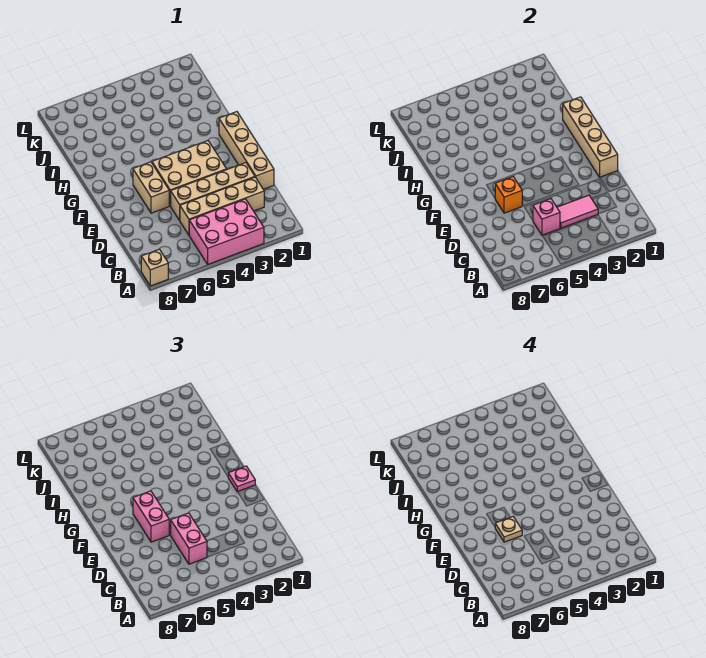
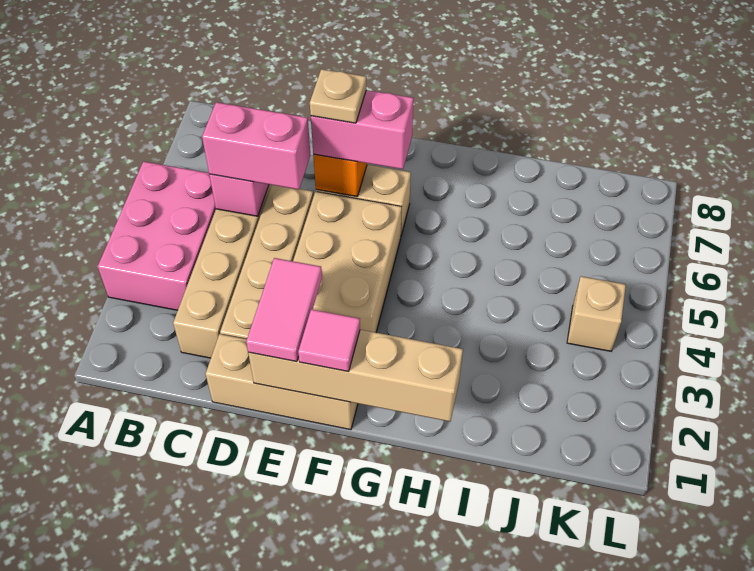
tan brick A8 level 1 -> tan brick K4 level 1
pink tile C3:C4 level 2 -> pink tile E1:E2 level 3
tan brick D1:G1 level 1 -> tan brick D1:F1 level 1
pink plate F1 level 3 -> pink tile F1 level 3

